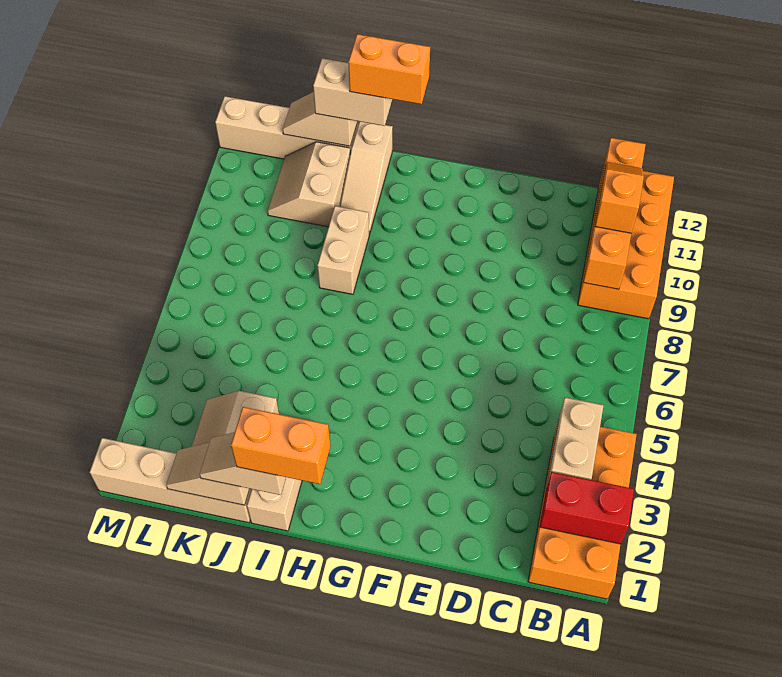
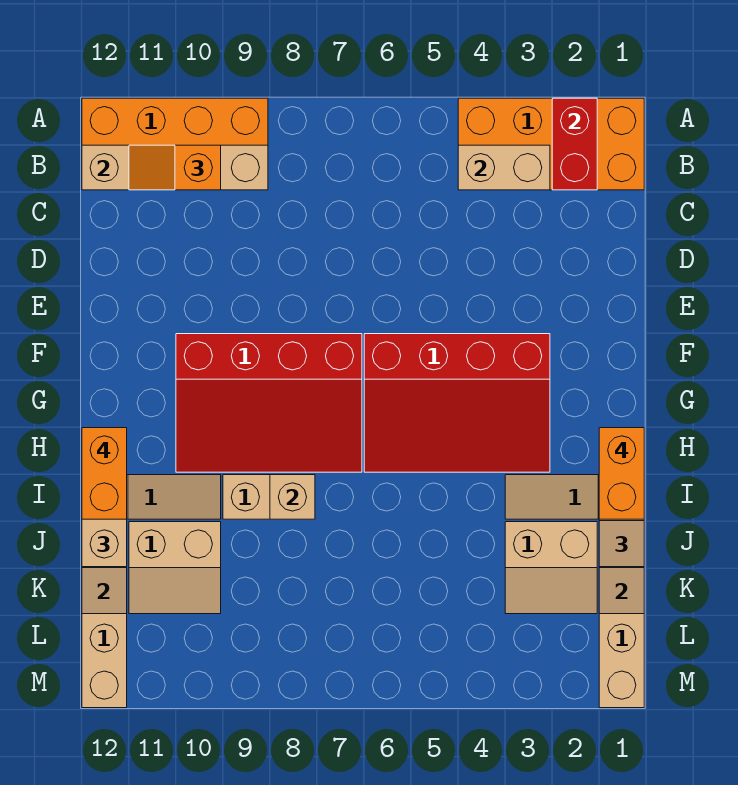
orange brick B9:B12 level 2 -> tan brick B9:B12 level 2
none -> red slope F3:H6 level 1 top F
none -> red slope F7:H10 level 1 top F
none -> tan brick I8 level 2

